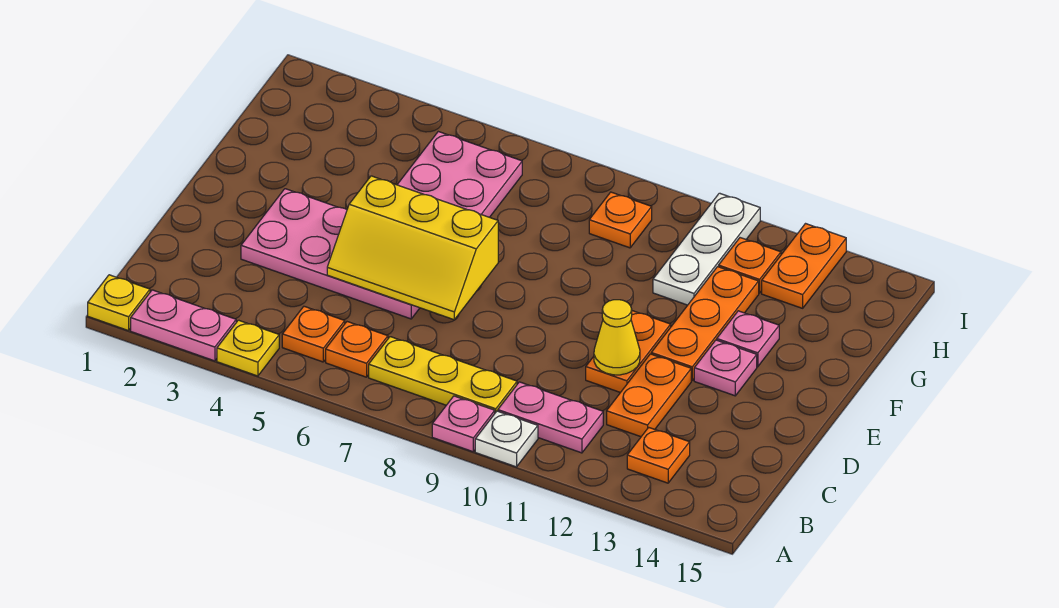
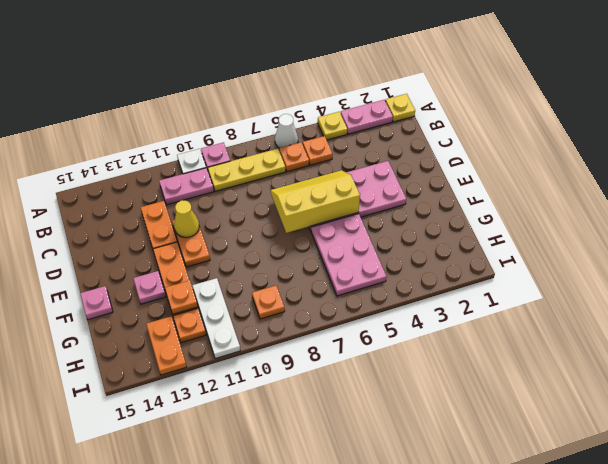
none -> white cone A6 level 1
orange plate B13 level 1 -> orange plate G12 level 2
pink plate E13 level 1 -> pink plate F15 level 1

